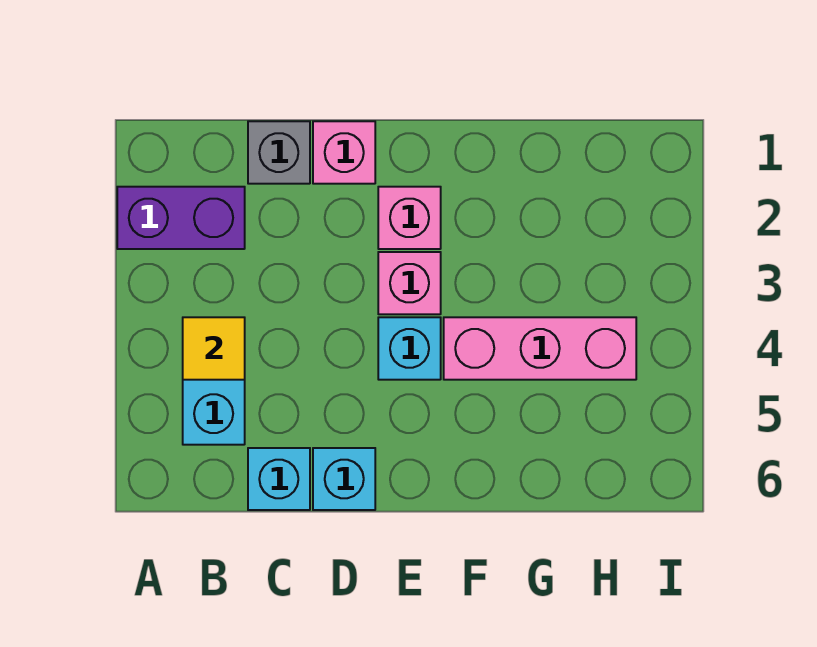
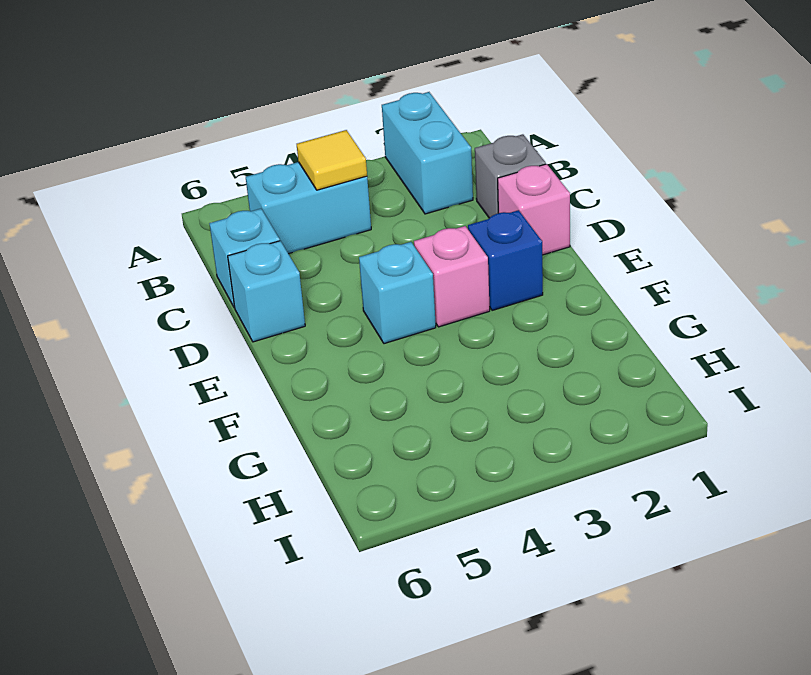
purple brick A2:B2 level 1 -> cyan brick A2:B2 level 1
pink brick E2 level 1 -> blue brick E2 level 1
pink brick F4:H4 level 1 -> none

